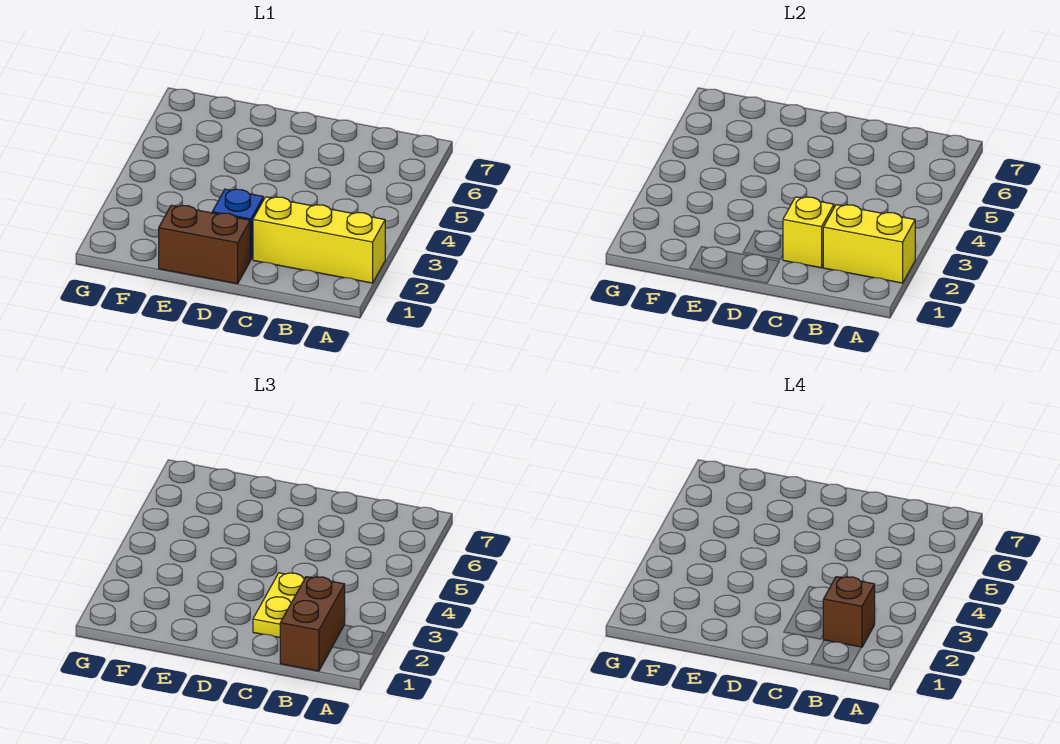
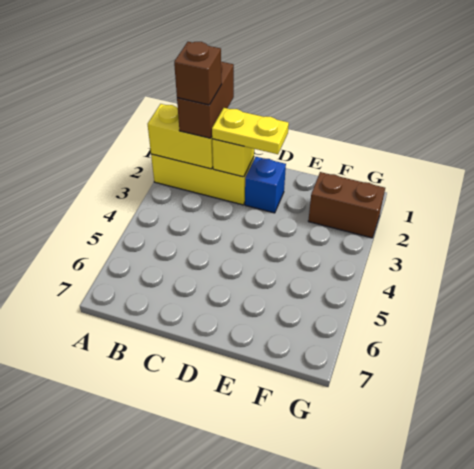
yellow plate C2:C3 level 3 -> yellow plate C2:D2 level 3
brown brick D1:E1 level 1 -> brown brick F2:G2 level 1

